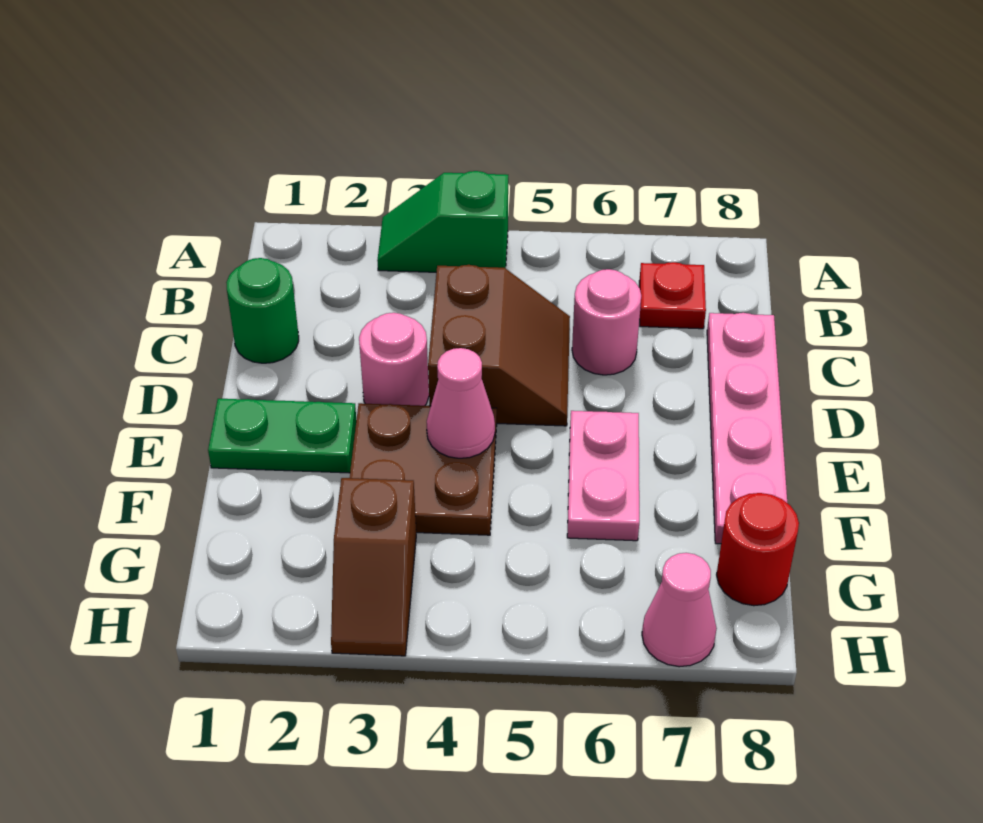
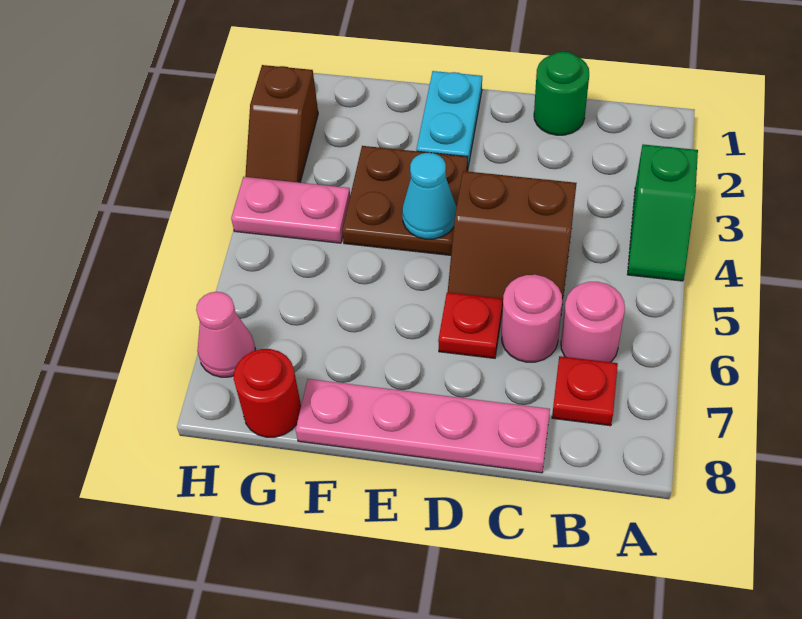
green slope A3:A4 level 1 top 4 -> green slope A3:A4 level 1 top 3
pink round brick D3 level 1 -> pink round brick B6 level 1
none -> red plate D6 level 1
green plate E1:E2 level 1 -> cyan plate E1:E2 level 1
pink cone E4 level 2 -> cyan cone E4 level 2
pink plate E6:F6 level 1 -> pink plate G4:H4 level 1
brown slope G3:H3 level 1 top G -> brown slope H2:H3 level 1 top 2

